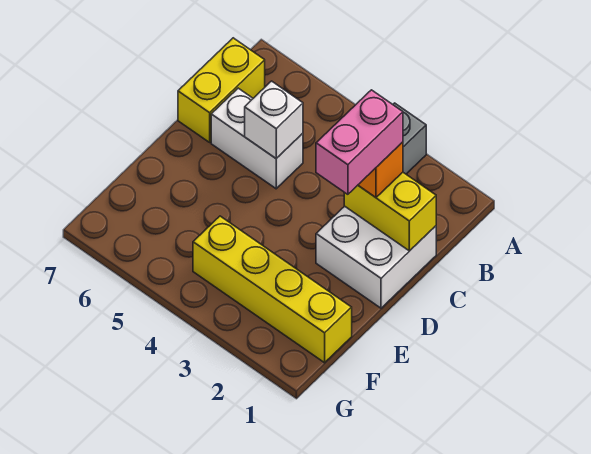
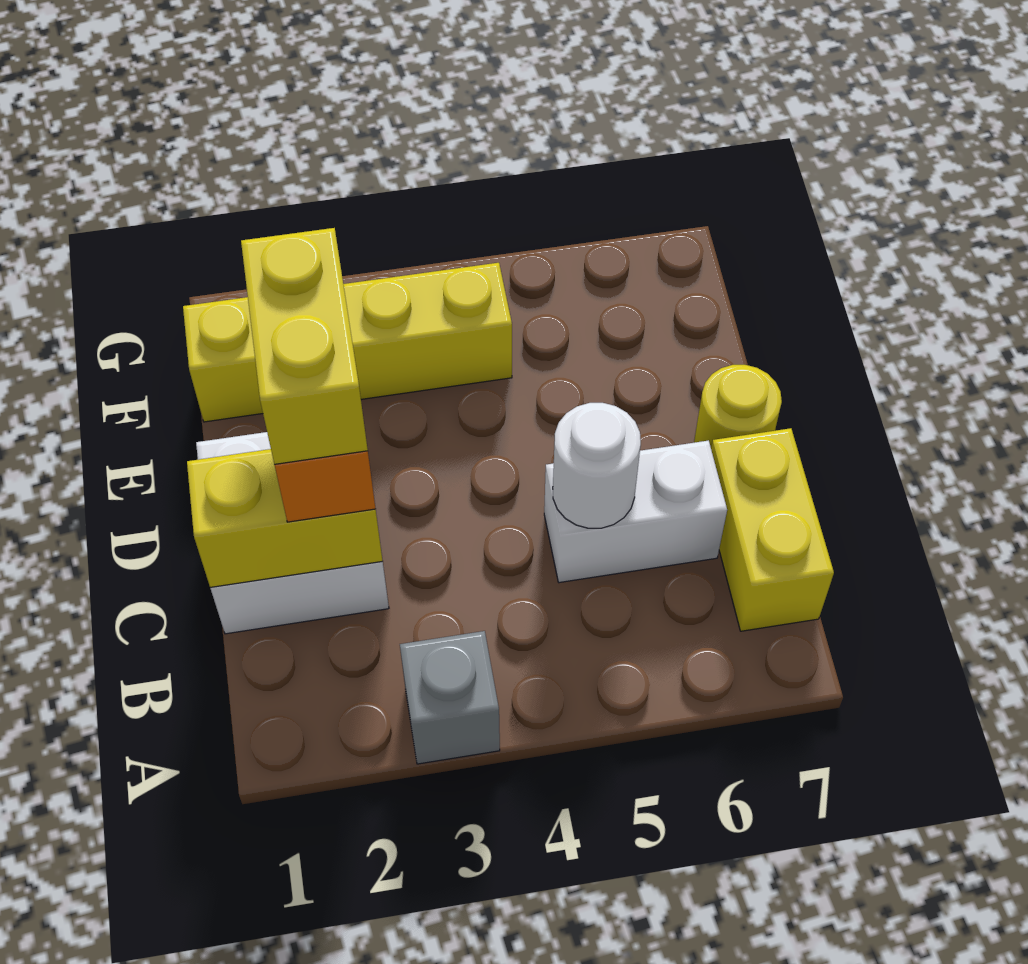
pink brick C2:D2 level 4 -> yellow brick C2:D2 level 4
white brick C5 level 2 -> white round brick C5 level 2
none -> yellow round brick D7 level 1

